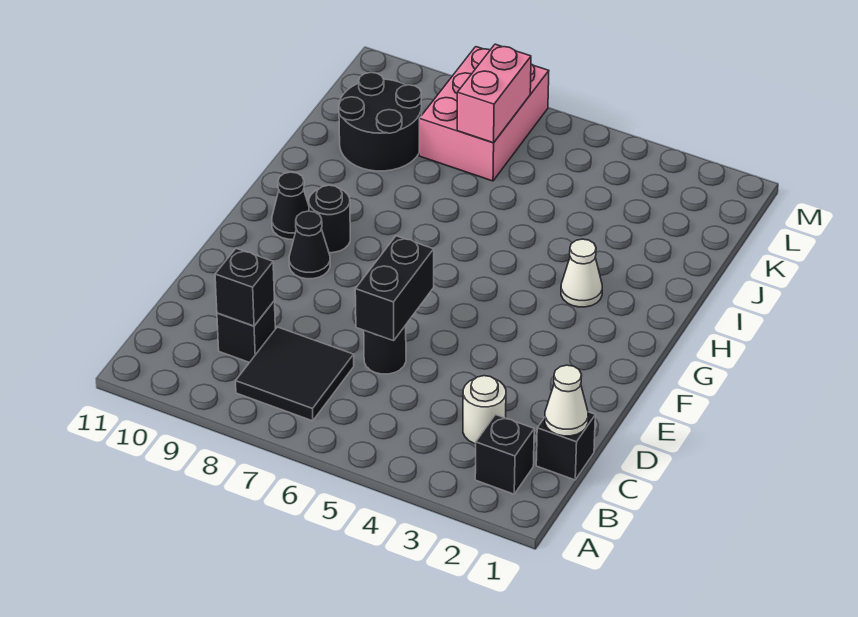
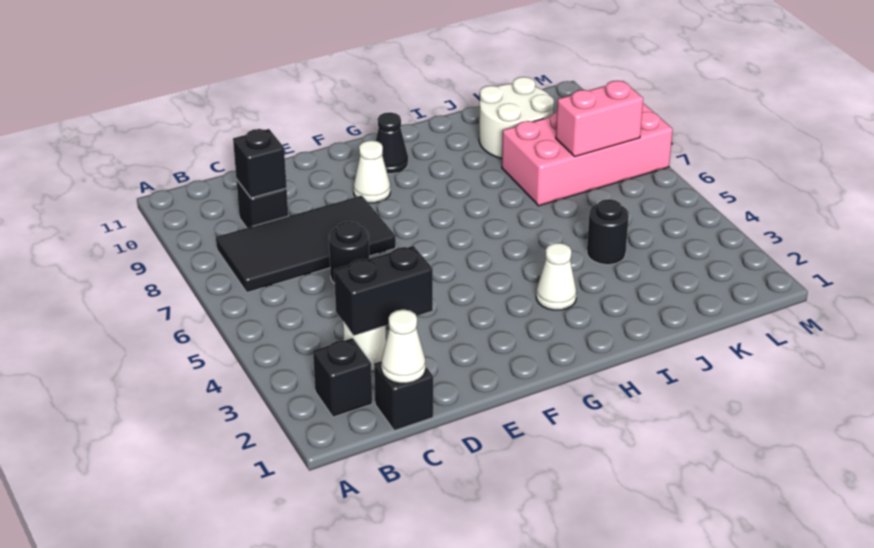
black tile B7:C8 level 1 -> black tile B7:E8 level 1
black brick D6:E6 level 2 -> black brick C3:D3 level 2
black cone F9 level 1 -> white cone F9 level 1
black round brick G9 level 1 -> black round brick J4 level 1
black round brick J9:K10 level 1 -> white round brick J9:K10 level 1
pink brick K7:M8 level 1 -> pink brick J7:M8 level 1

